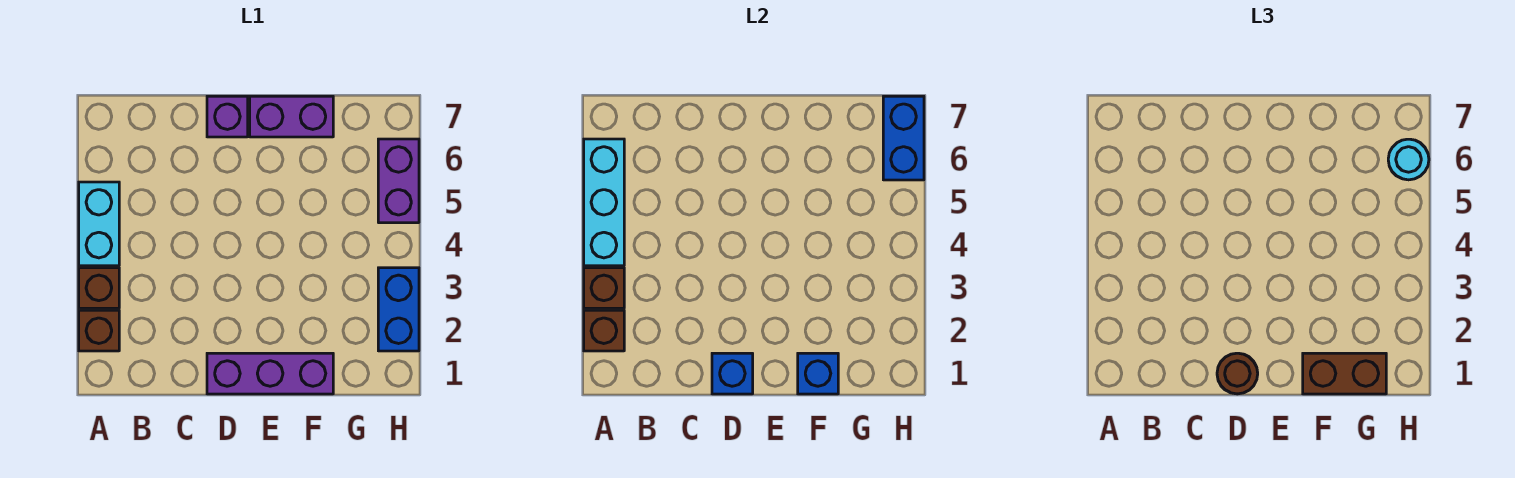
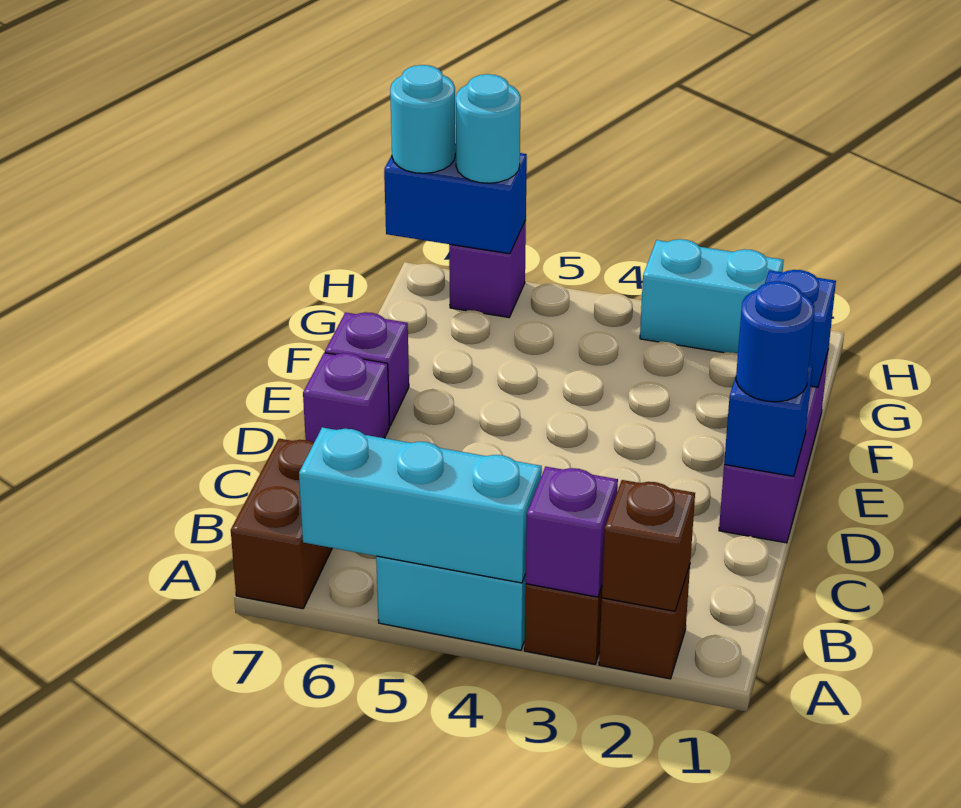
brown brick A3 level 2 -> purple brick A3 level 2
brown round brick D1 level 3 -> blue round brick D1 level 3
purple brick E7:F7 level 1 -> purple brick E7 level 1
brown brick F1:G1 level 3 -> brown brick A7:B7 level 1
blue brick H2:H3 level 1 -> cyan brick H2:H3 level 1
purple brick H5:H6 level 1 -> purple brick H6 level 1
none -> cyan round brick H7 level 3

